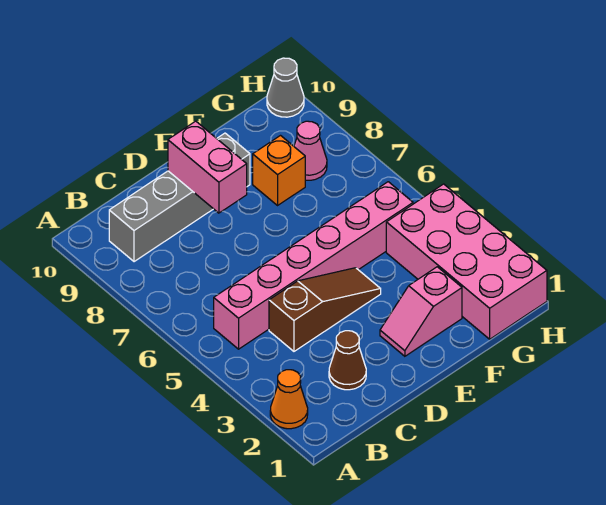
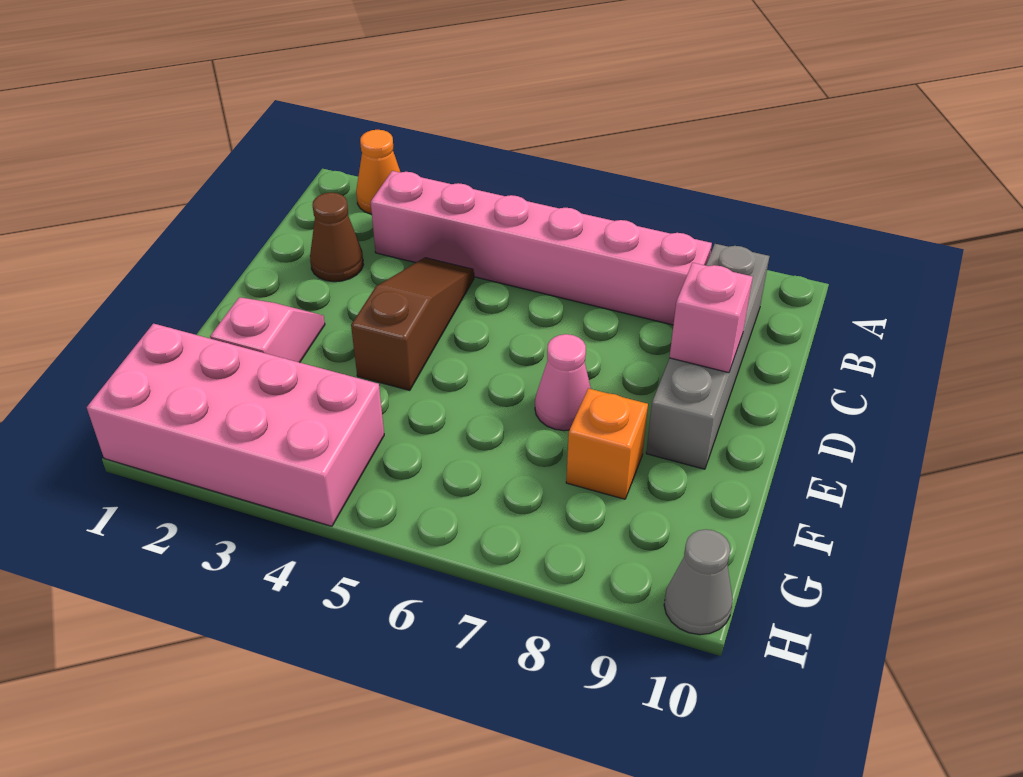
pink brick B5:G5 level 1 -> pink brick B3:B8 level 1
brown slope C4:E4 level 1 top C -> brown slope C4:E4 level 1 top E
pink brick D8:D9 level 2 -> pink brick D9 level 2
pink cone G8 level 1 -> pink cone E7 level 1

